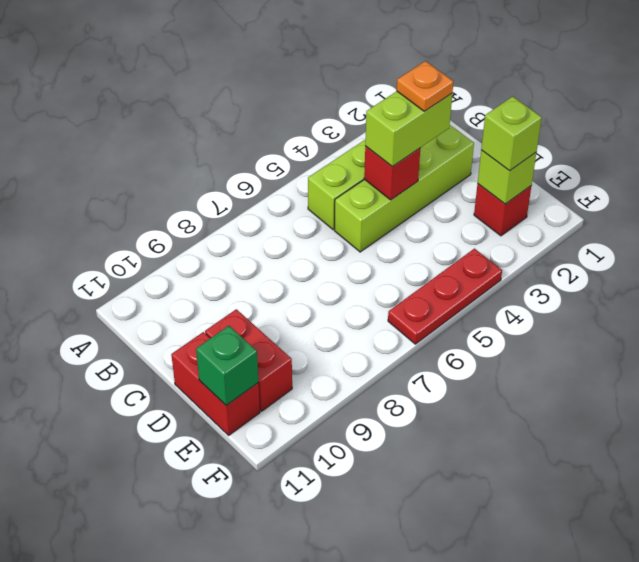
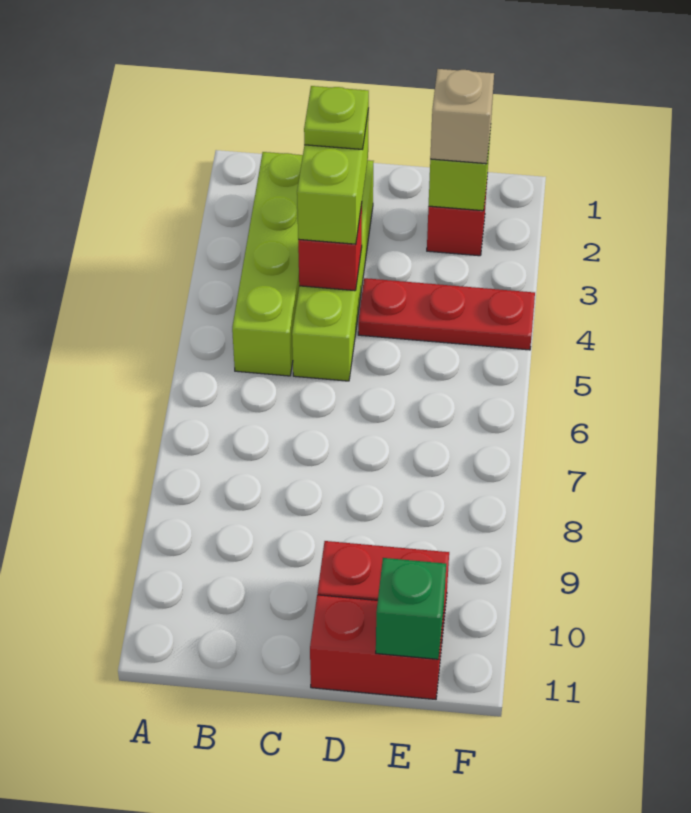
orange plate C3 level 4 -> lime plate C3 level 4
lime brick E2 level 3 -> tan brick E2 level 3
red plate F4:F6 level 1 -> red plate D4:F4 level 1

